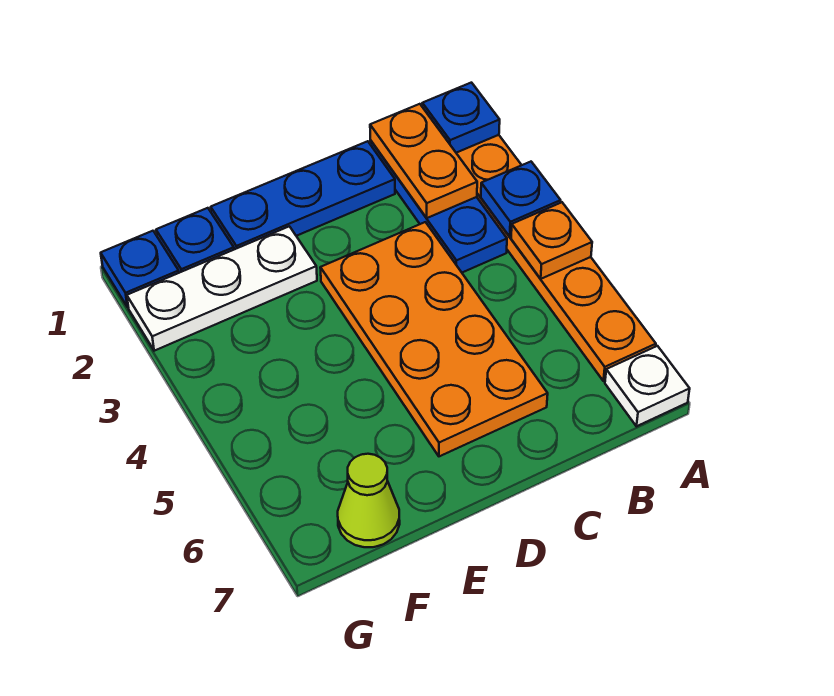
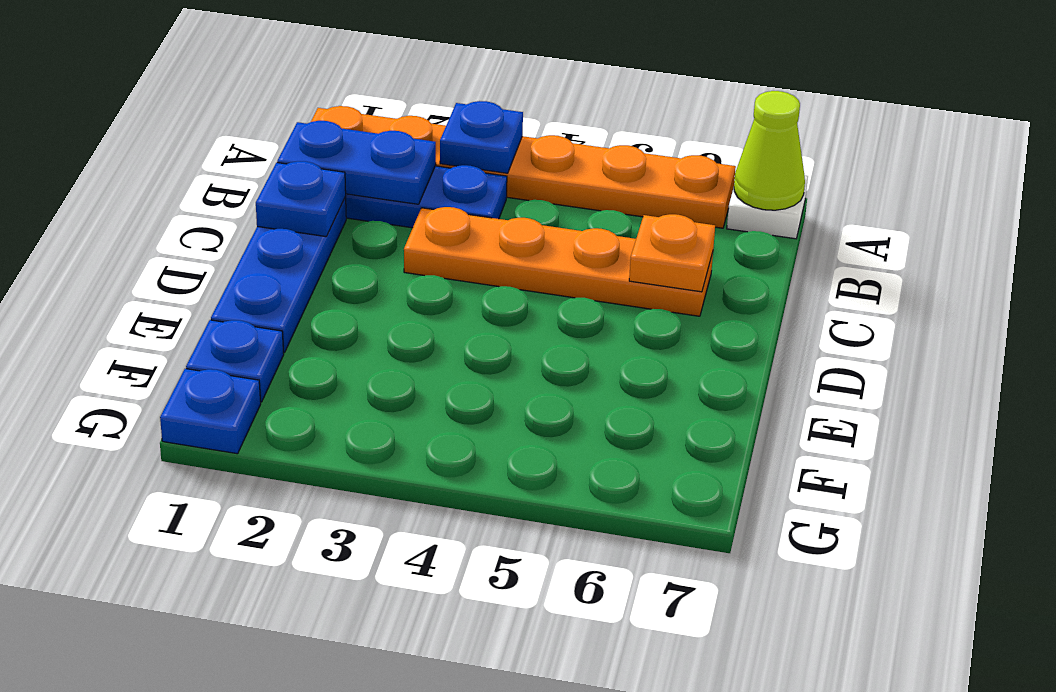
blue plate A1 level 2 -> blue plate C1 level 2
orange plate A4 level 2 -> orange plate C6 level 2
orange plate B1:B2 level 2 -> blue plate B1:B2 level 2
orange plate C3:D6 level 1 -> orange plate C3:C6 level 1
white plate E2:G2 level 1 -> none
lime cone F7 level 1 -> lime cone A7 level 2

